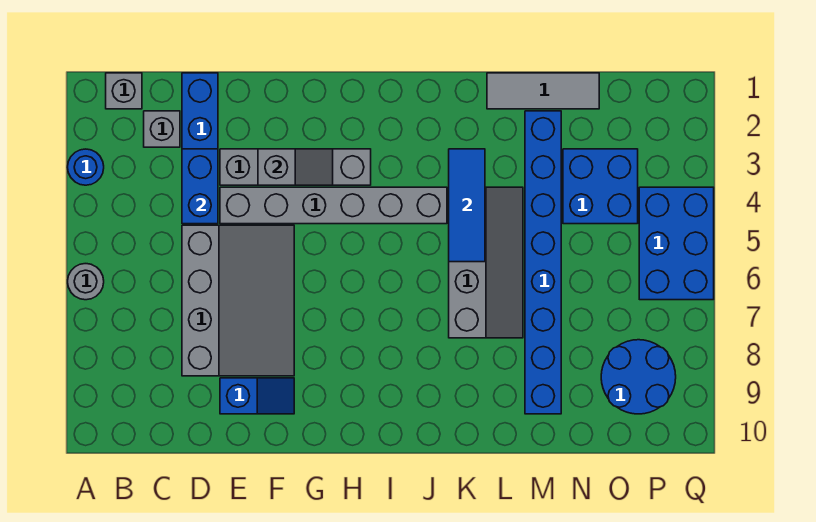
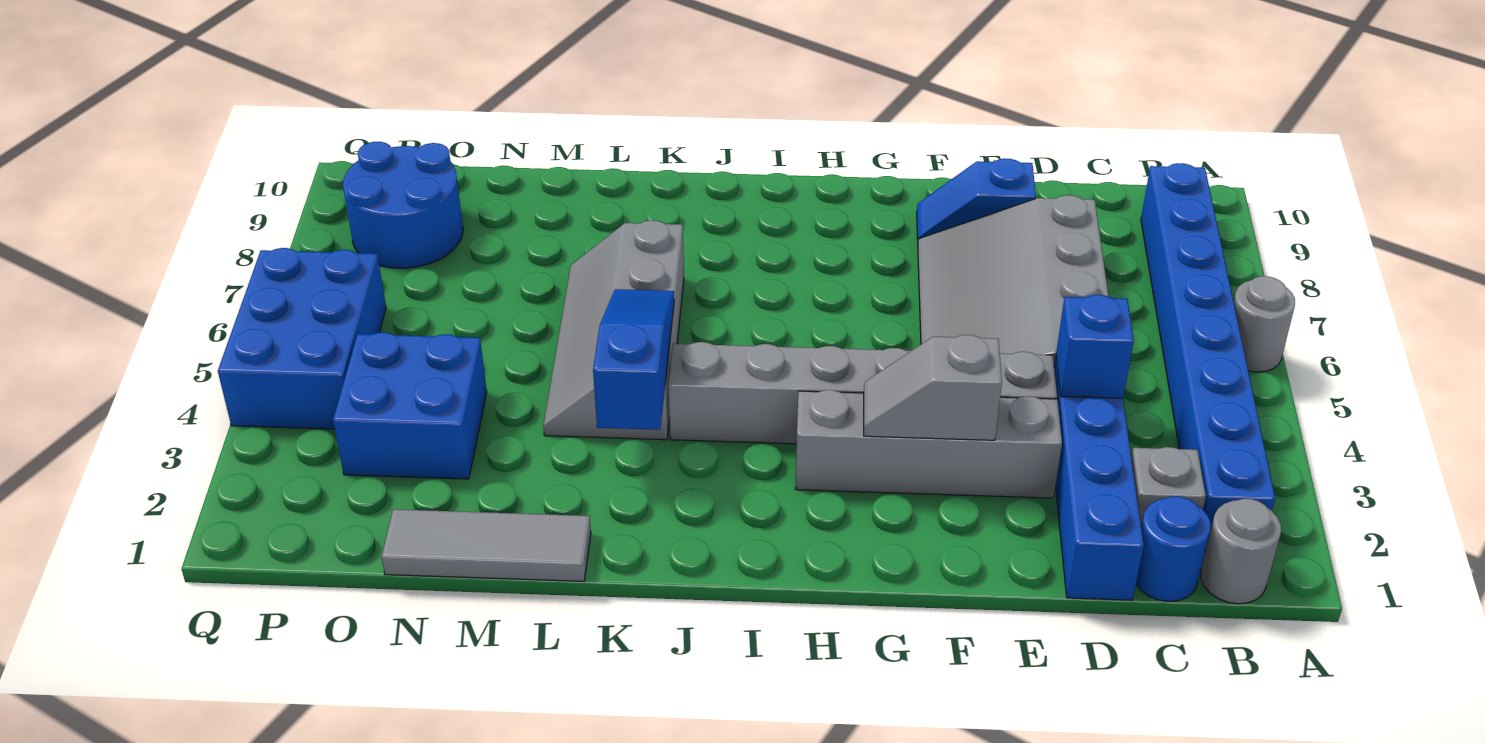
blue round brick A3 level 1 -> blue round brick C1 level 1
grey brick B1 level 1 -> grey round brick B1 level 1
blue brick D3:D4 level 2 -> blue brick D4 level 2
blue tile K3:K5 level 2 -> blue slope K3:K5 level 2 top 3
blue brick M2:M9 level 1 -> blue brick B2:B9 level 1

